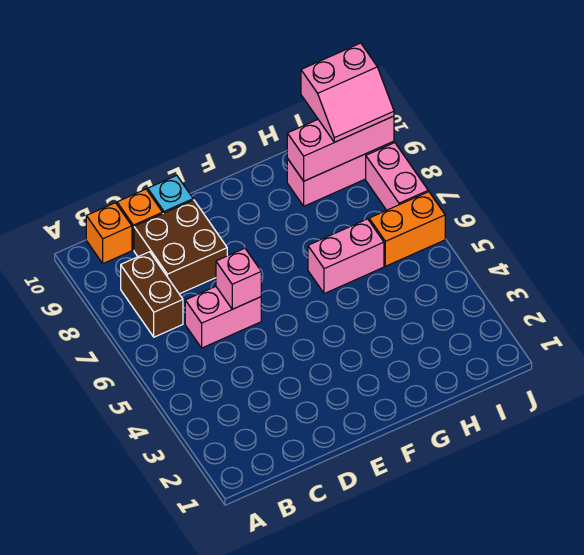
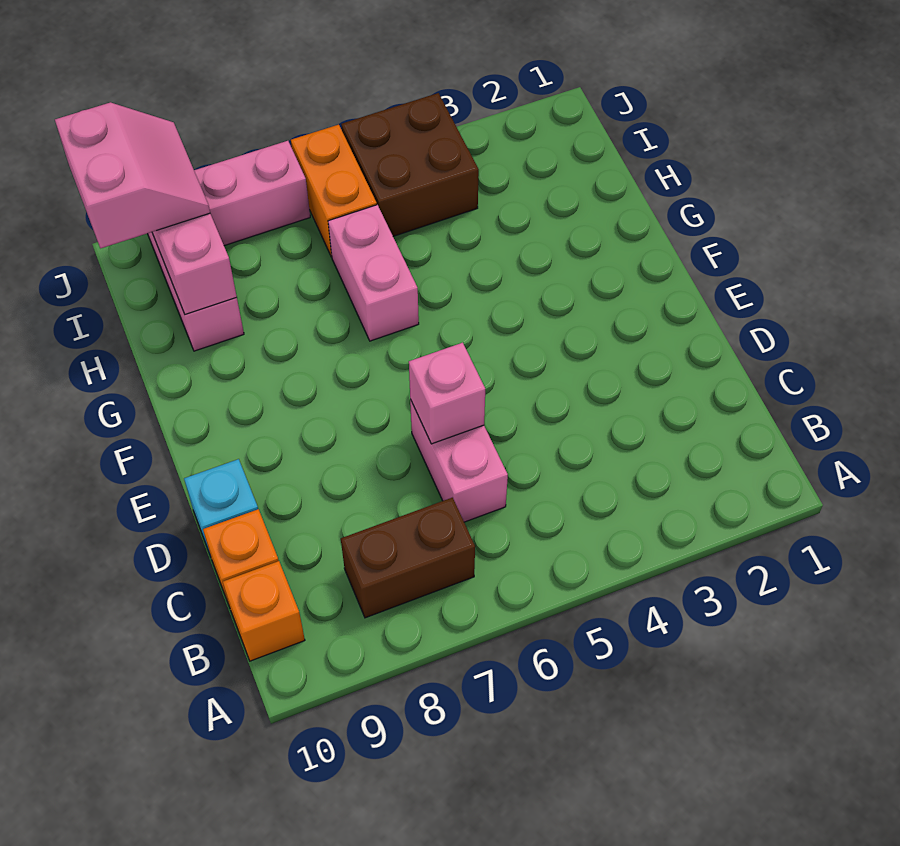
brown brick C8:D9 level 1 -> brown brick I4:J5 level 1

